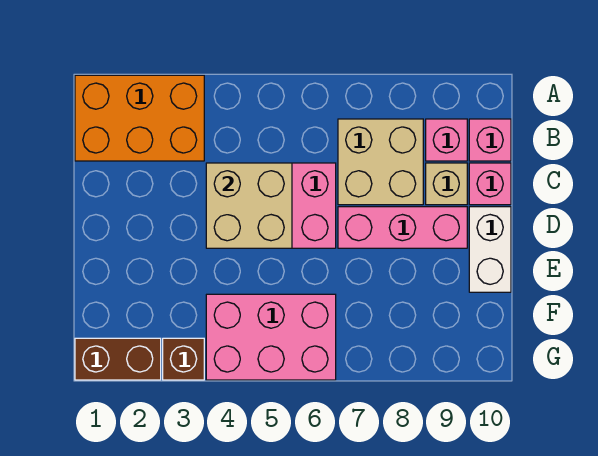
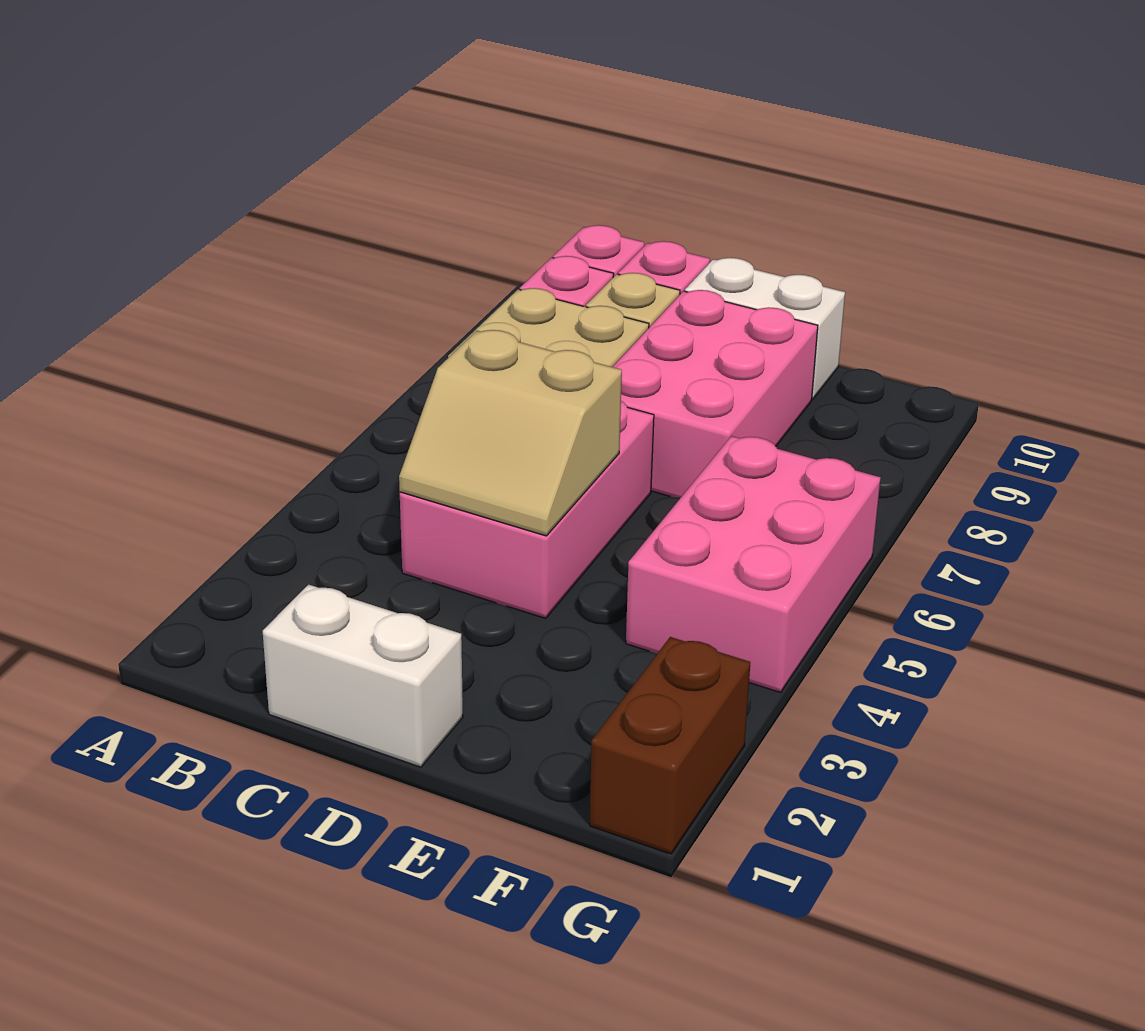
orange brick A1:B3 level 1 -> none
none -> white brick C1:D1 level 1
tan brick C4:D5 level 2 -> tan slope C4:D5 level 2 top 5
pink brick D7:D9 level 1 -> pink brick D7:E9 level 1
brown brick G3 level 1 -> none

